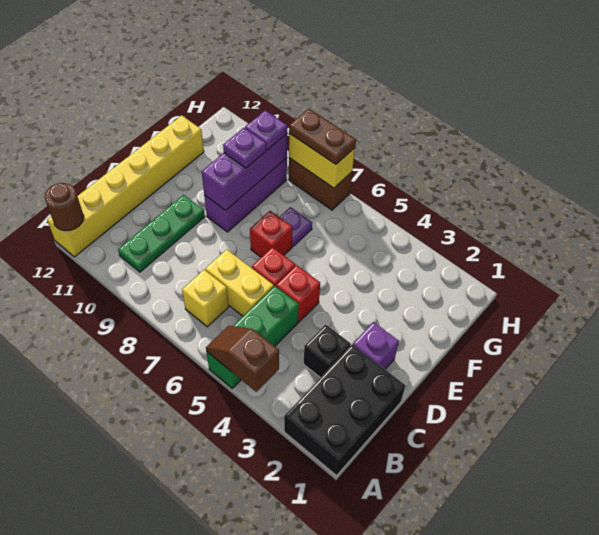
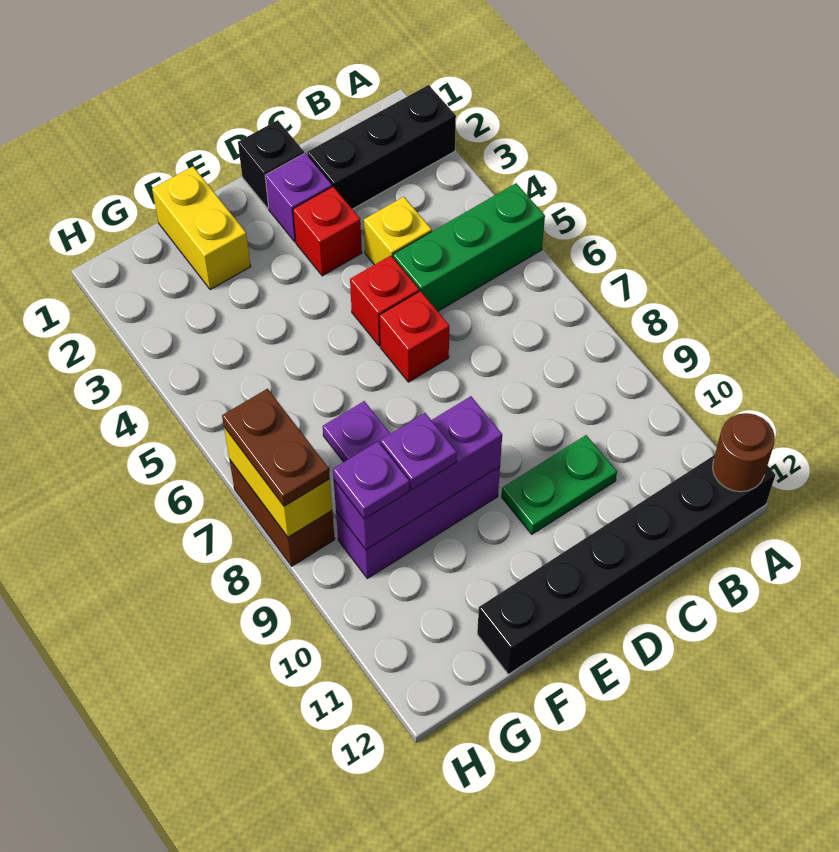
black brick A1:C2 level 1 -> black brick A2:C2 level 1
brown slope A4:A5 level 2 top 4 -> none
yellow brick A12:F12 level 1 -> black brick A12:F12 level 1
yellow brick B7 level 1 -> yellow brick C4 level 1
green plate B10:D10 level 1 -> green plate C10:D10 level 1
black brick C3 level 1 -> black brick D1 level 1
yellow brick C6:C7 level 1 -> yellow brick F1:F2 level 1
red brick E7 level 1 -> red brick D3 level 1

